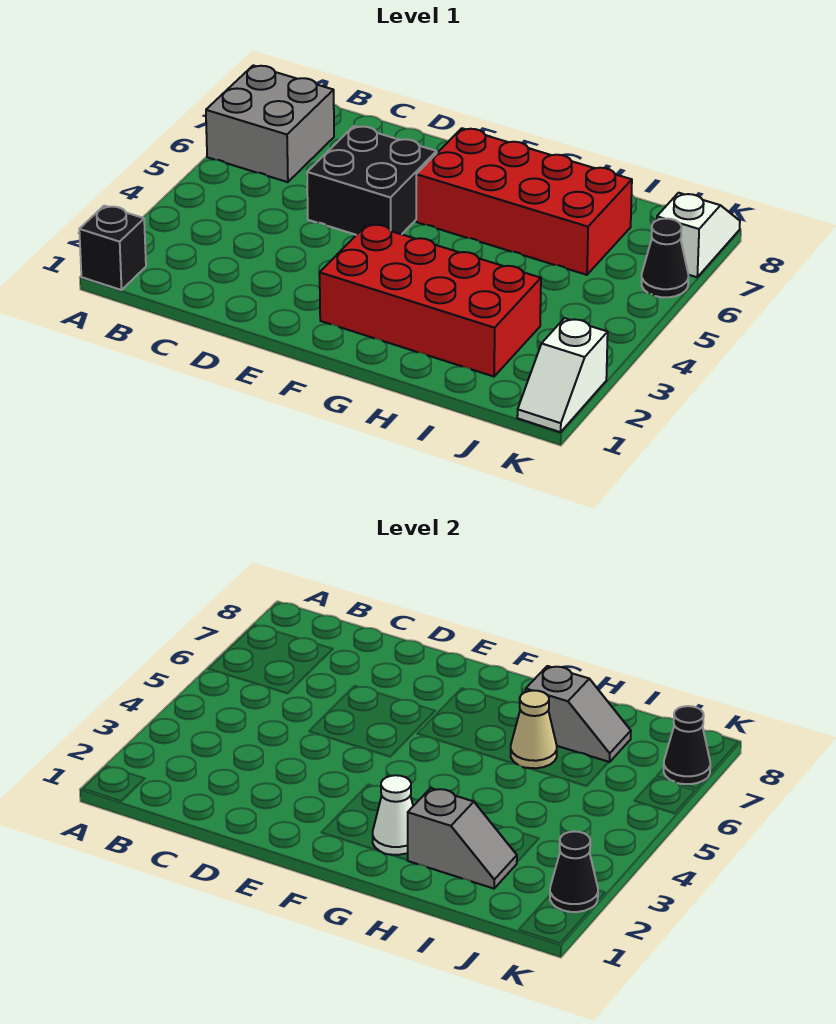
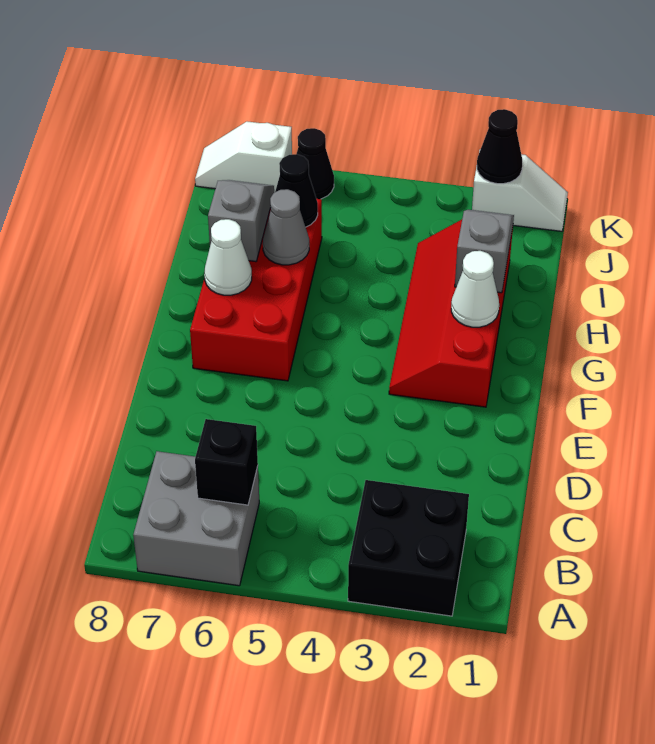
black brick A1 level 1 -> black brick B6 level 2
black brick D5:E6 level 1 -> black brick A2:B3 level 1
red brick F2:I3 level 1 -> red slope F2:I3 level 1 top 2
none -> white cone G7 level 2
tan cone H6 level 2 -> grey cone H6 level 2
black cone K7 level 2 -> black cone I6 level 2

